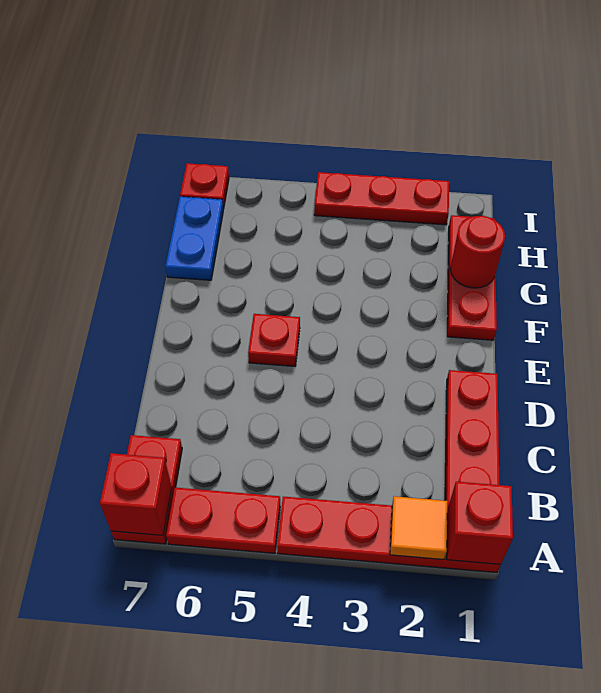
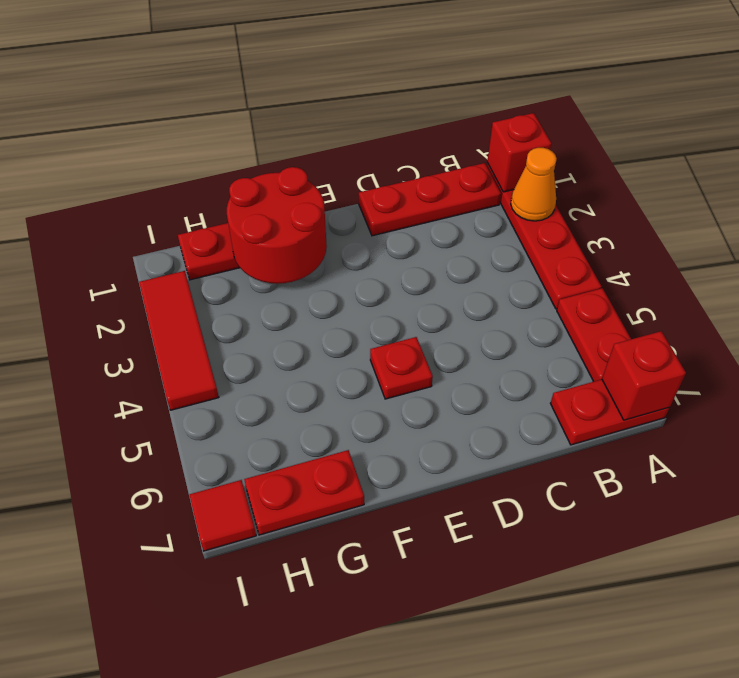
orange tile A2 level 2 -> orange cone A2 level 2
red round brick G1 level 2 -> red round brick F1:G2 level 2
blue plate G7:H7 level 1 -> red plate G7:H7 level 1
red plate I2:I4 level 1 -> red tile I2:I4 level 1
red plate I7 level 1 -> red tile I7 level 1

